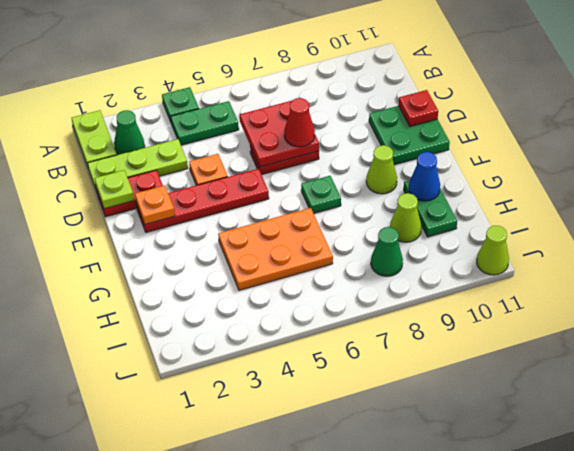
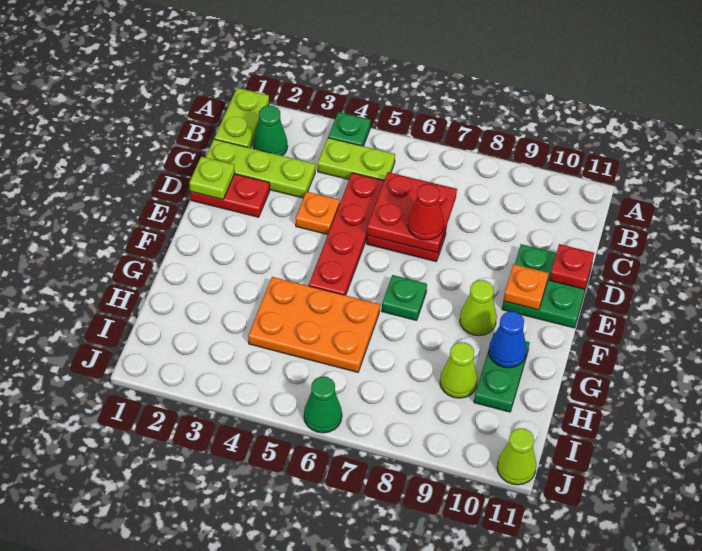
green plate B4:B5 level 1 -> lime plate B4:B5 level 1
red plate E2:E5 level 1 -> red plate C5:F5 level 1
orange plate E2 level 2 -> orange plate E10 level 2
green cone I8 level 1 -> green cone J6 level 1

